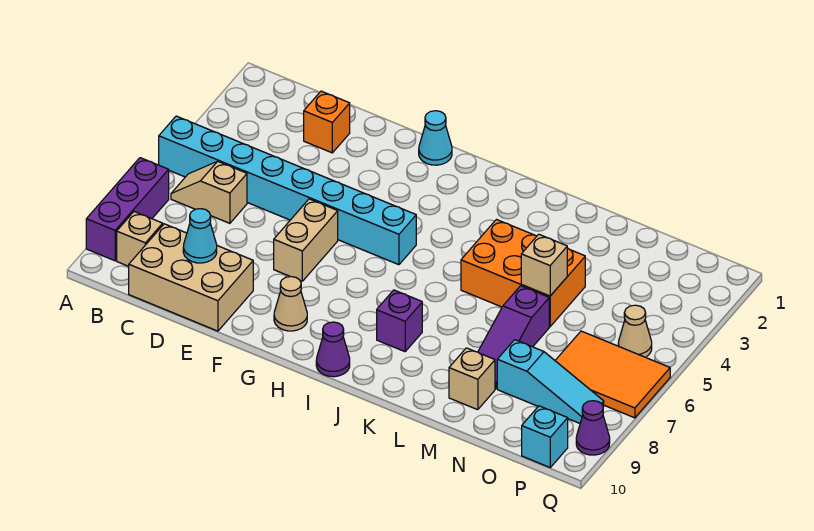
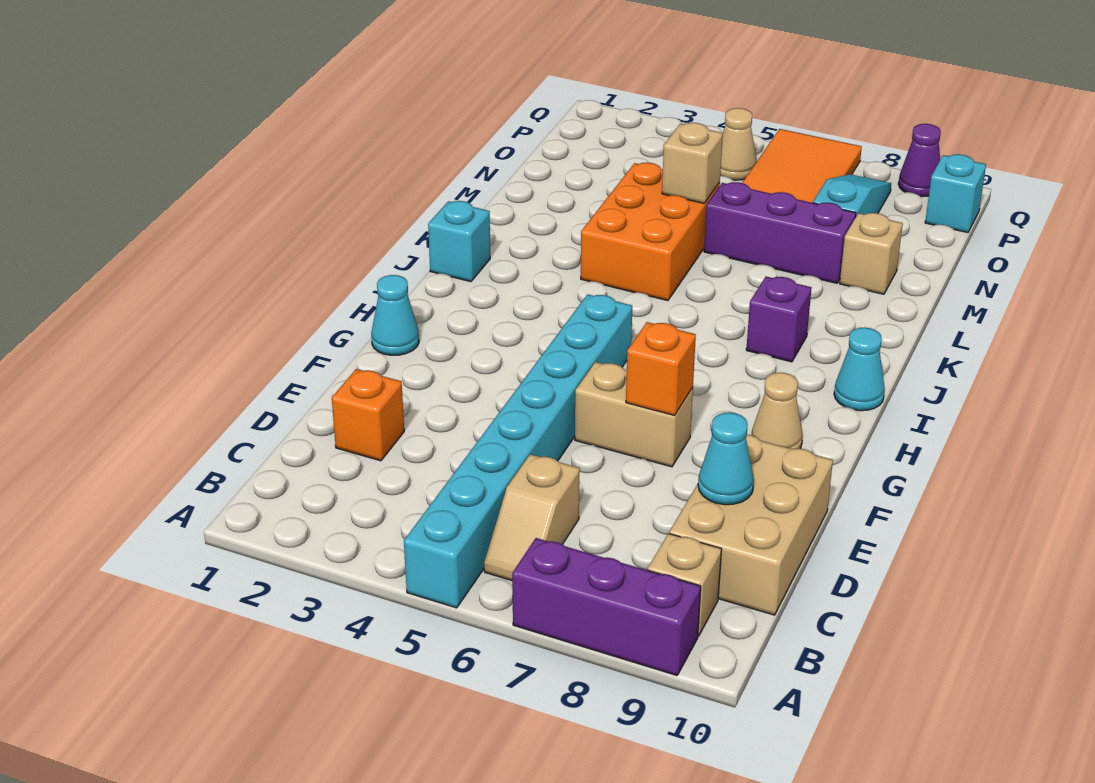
none -> orange brick F7 level 2
purple cone I10 level 1 -> cyan cone I10 level 1
none -> cyan brick J1 level 1
purple slope M6:M8 level 1 top 6 -> purple brick M6:M8 level 1

